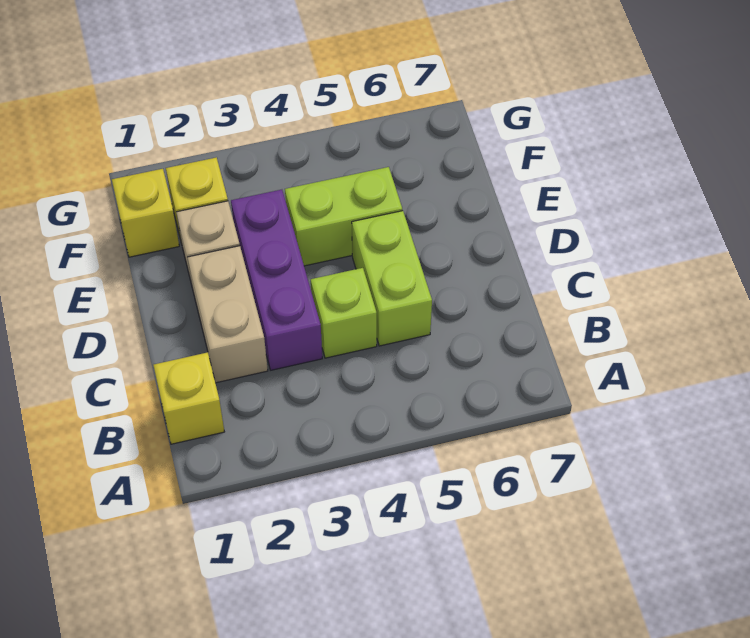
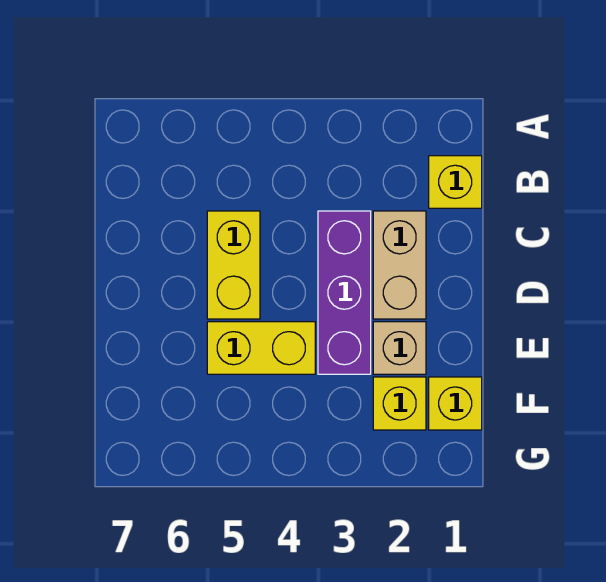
lime brick C4 level 1 -> none
lime brick C5:D5 level 1 -> yellow brick C5:D5 level 1
lime brick E4:E5 level 1 -> yellow brick E4:E5 level 1

